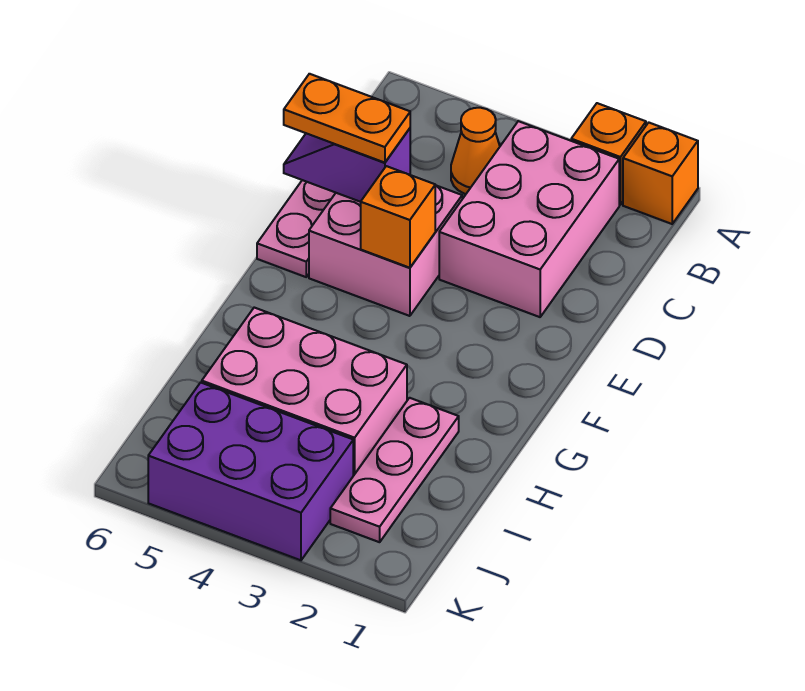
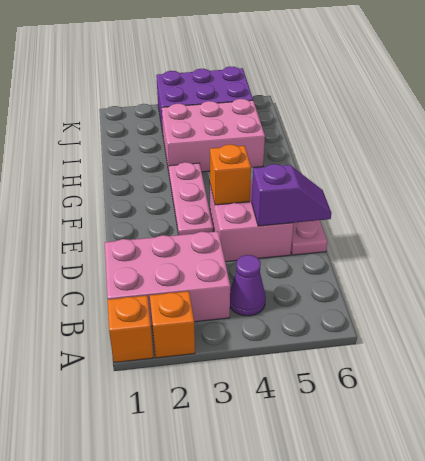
pink brick B2:D3 level 1 -> pink brick B1:C3 level 1
orange cone B4 level 1 -> purple cone B4 level 1
orange plate D5:D6 level 3 -> none
pink plate H2:J2 level 1 -> pink plate E3:G3 level 1

